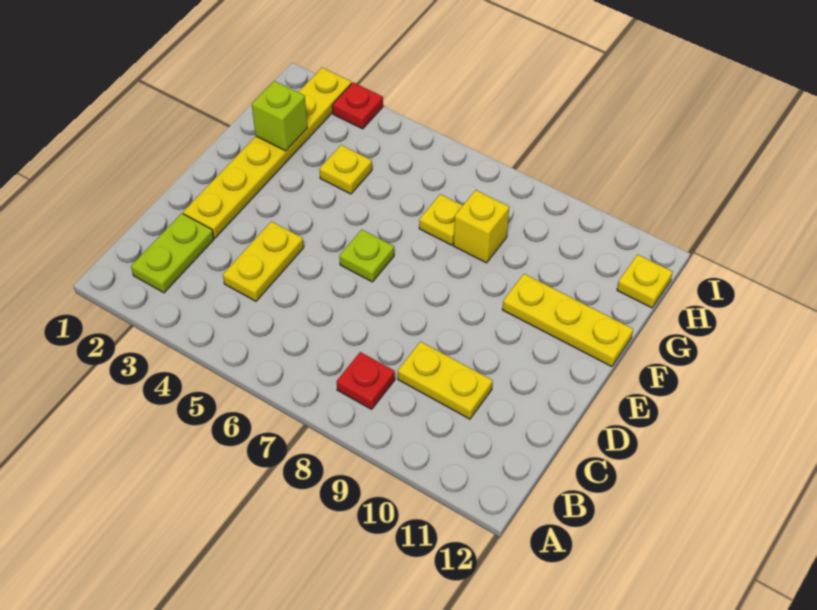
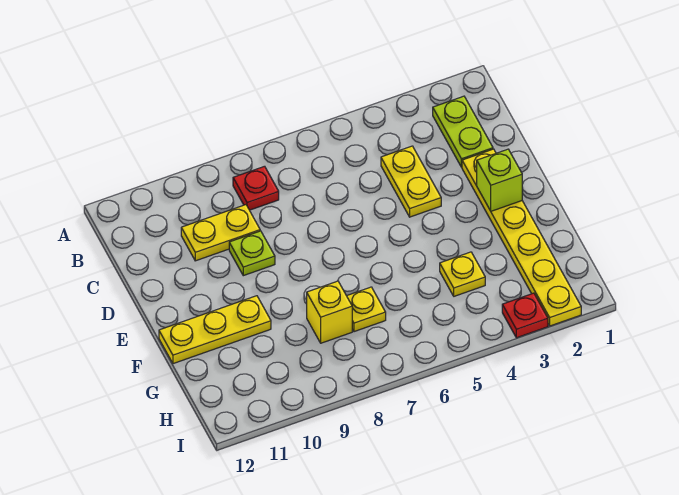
lime plate E6 level 1 -> lime plate D9 level 1
lime brick G2 level 2 -> lime brick E2 level 2
yellow plate H12 level 1 -> none

